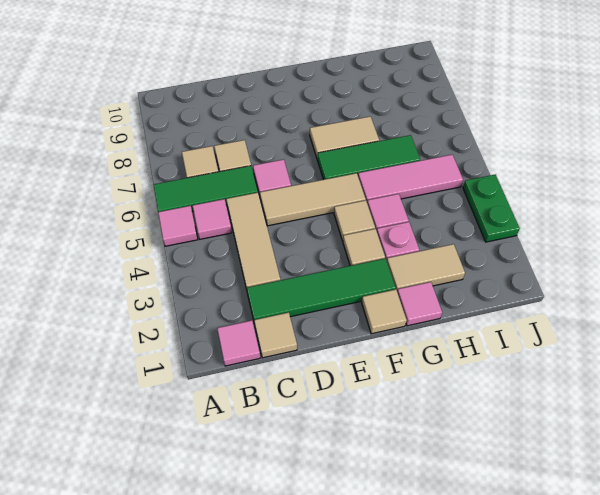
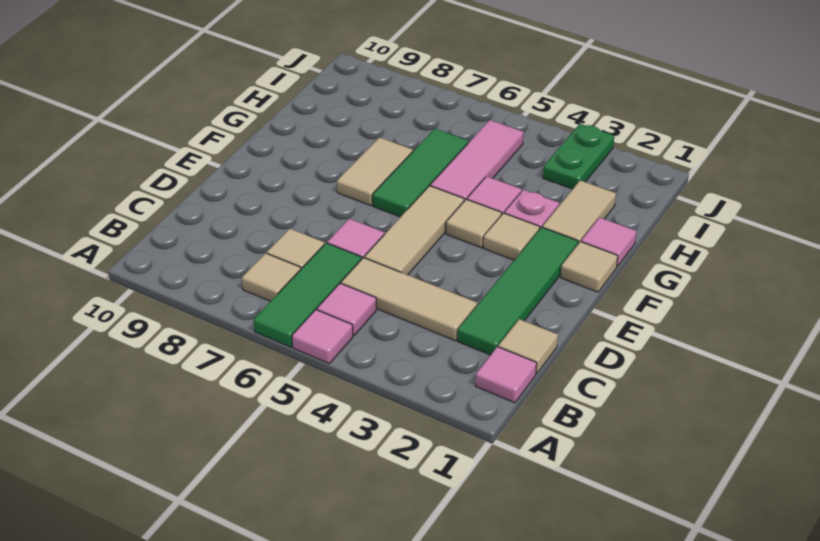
green plate J3:J4 level 1 -> green plate I3:J3 level 1

